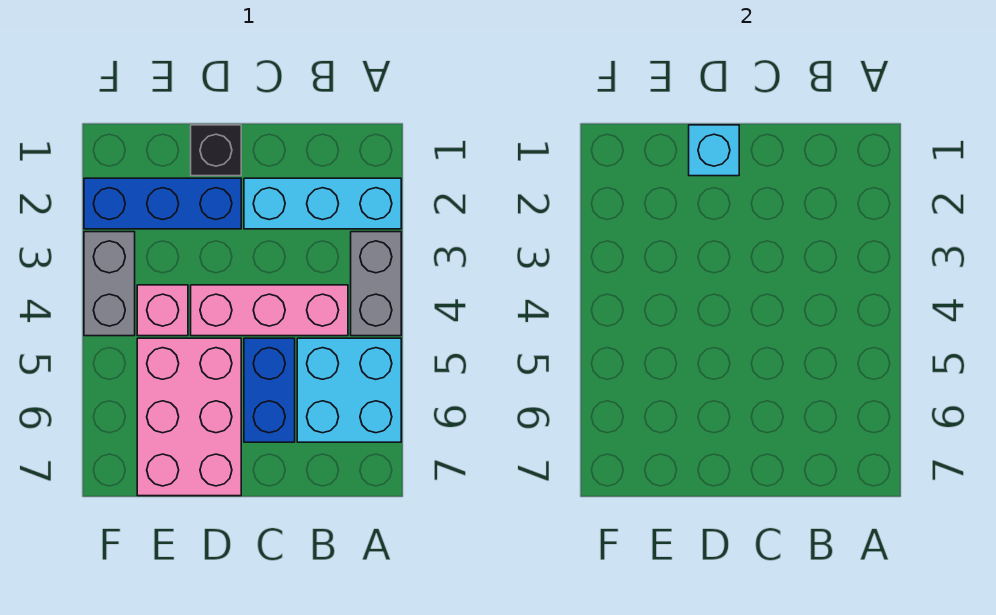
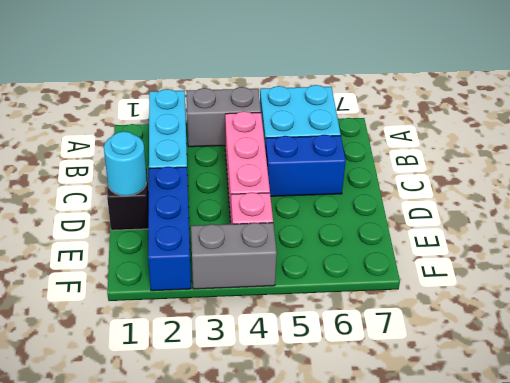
cyan brick D1 level 2 -> cyan round brick D1 level 2
pink brick D5:E7 level 1 -> none

